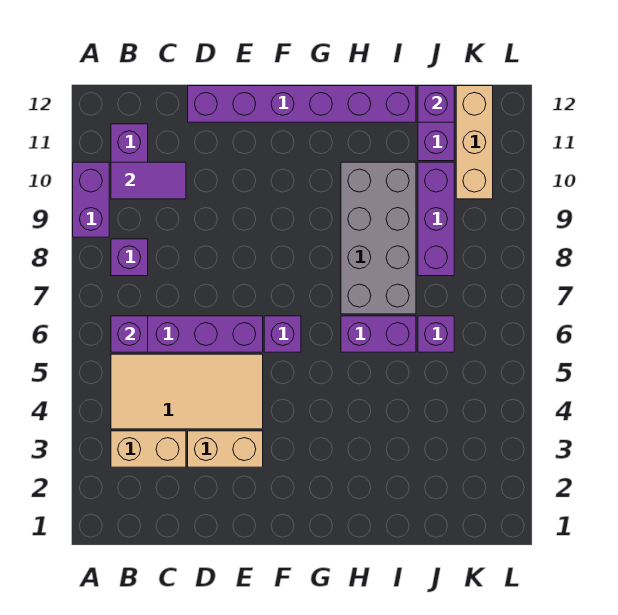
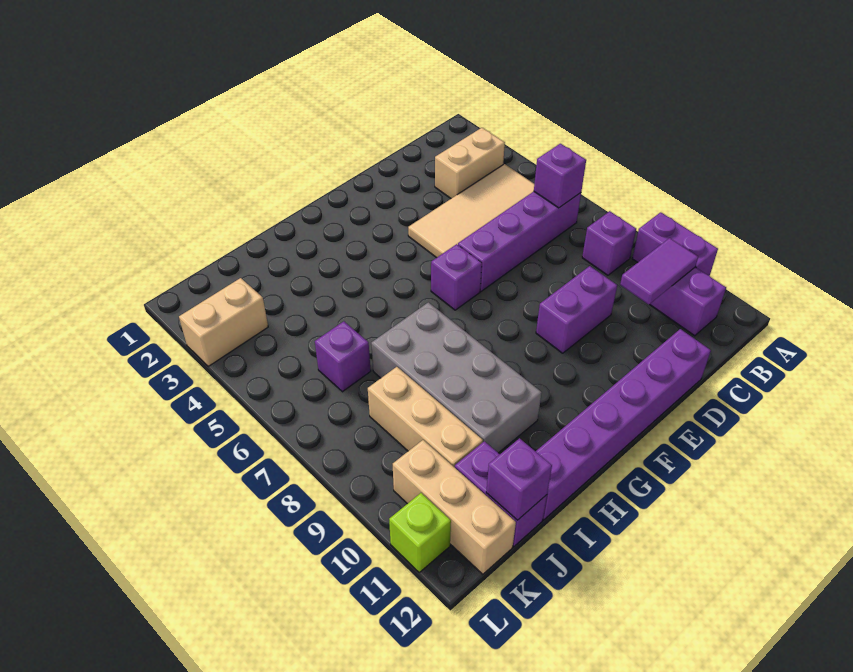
tan brick D3:E3 level 1 -> tan brick K3:L3 level 1
purple brick H6:I6 level 1 -> purple brick D9:E9 level 1
purple brick J8:J10 level 1 -> tan brick J8:J10 level 1
none -> lime brick L11 level 1

